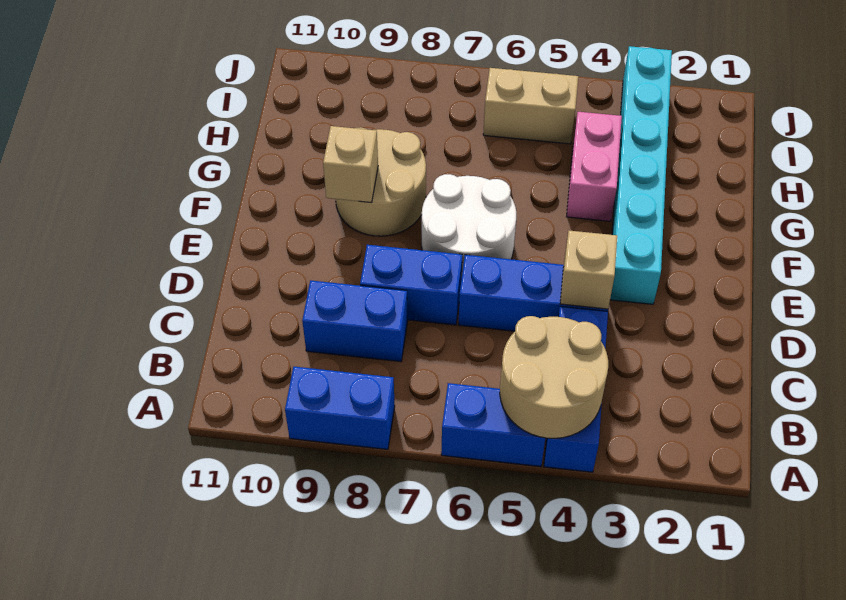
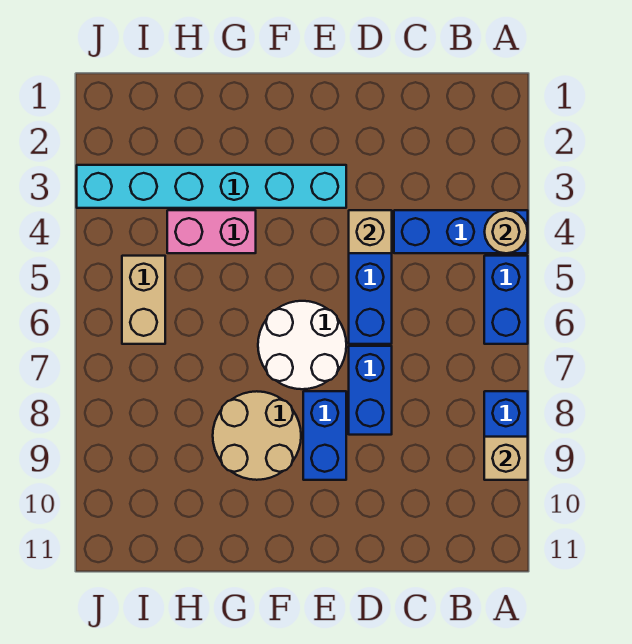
tan round brick A4:B5 level 2 -> tan round brick A4 level 2
blue brick C8:C9 level 1 -> blue brick E8:E9 level 1
tan brick F9 level 2 -> tan brick A9 level 2

